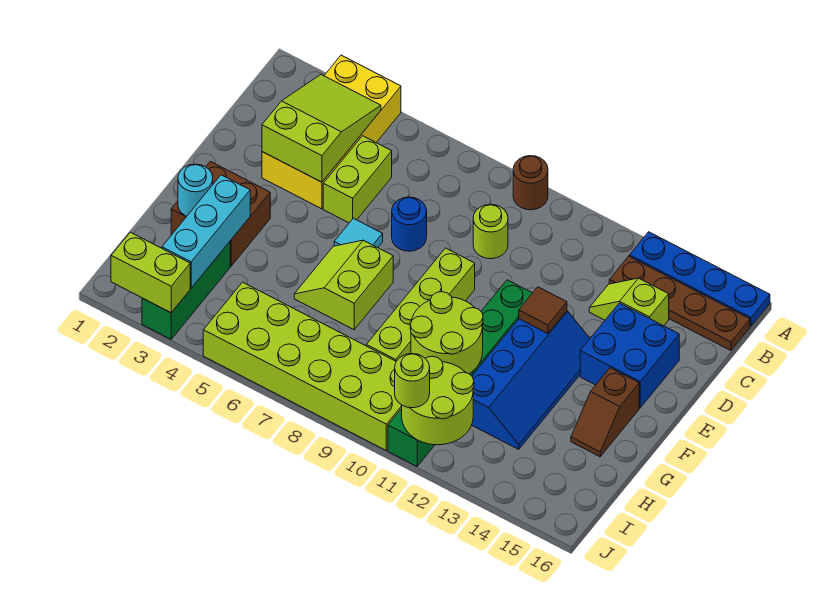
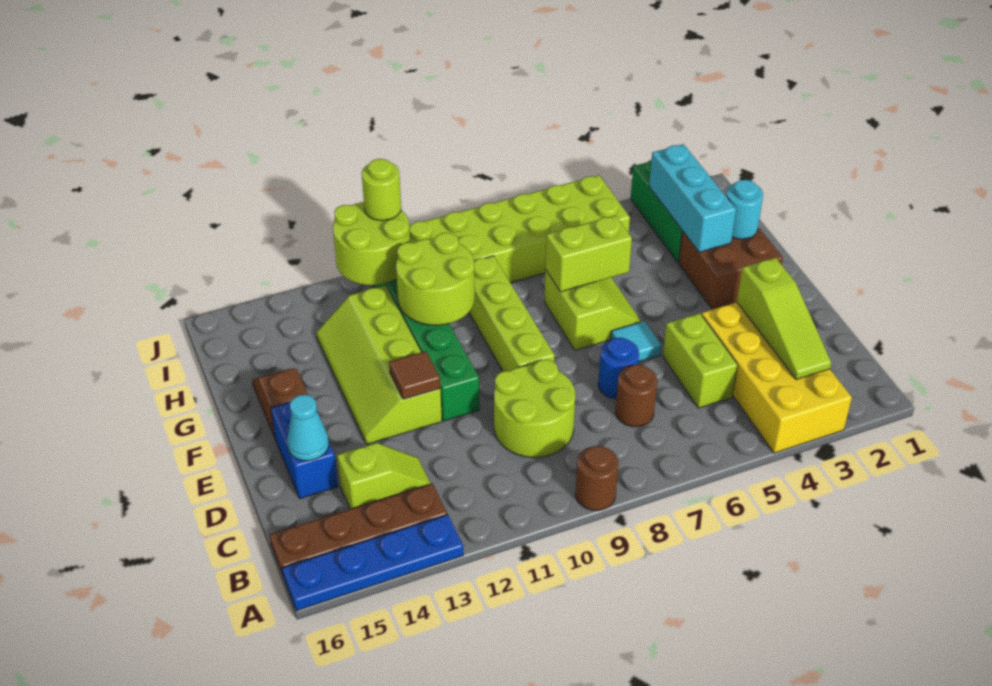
lime slope B3:D4 level 2 top D -> lime slope B3:D3 level 2 top D
none -> brown round brick C7 level 1
lime round brick C9 level 1 -> lime round brick C9:D10 level 1
blue brick D14:E15 level 1 -> blue brick D15:E15 level 1
none -> cyan cone D15 level 2
blue slope E12:H13 level 1 top 12 -> lime slope E12:H13 level 1 top 12
lime brick J2:J3 level 2 -> lime brick G6:G7 level 2

